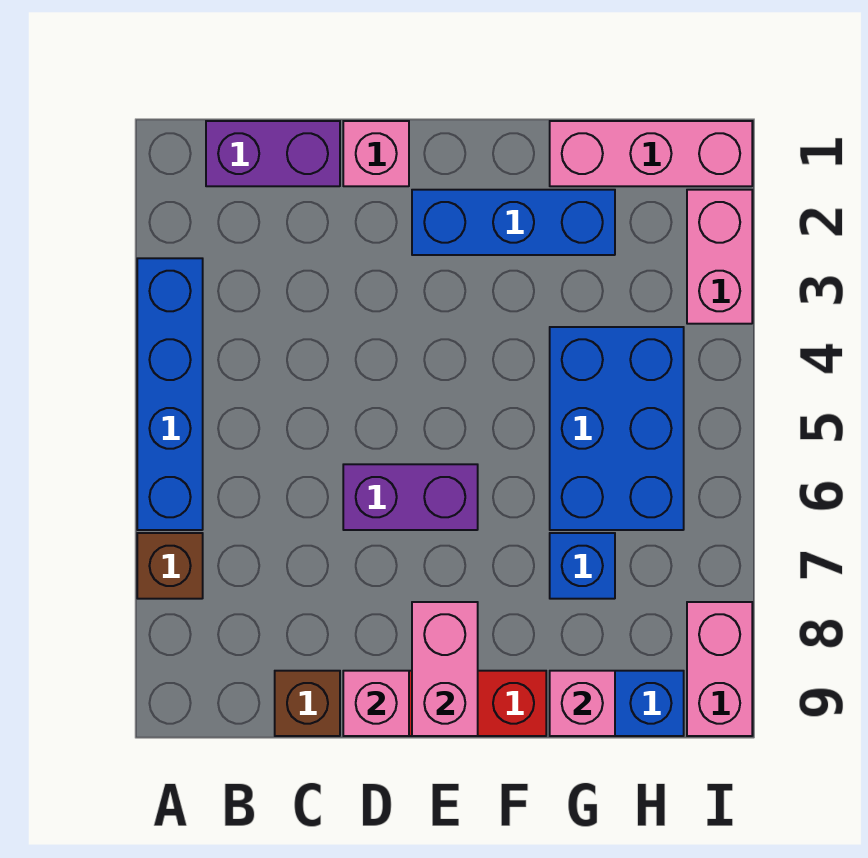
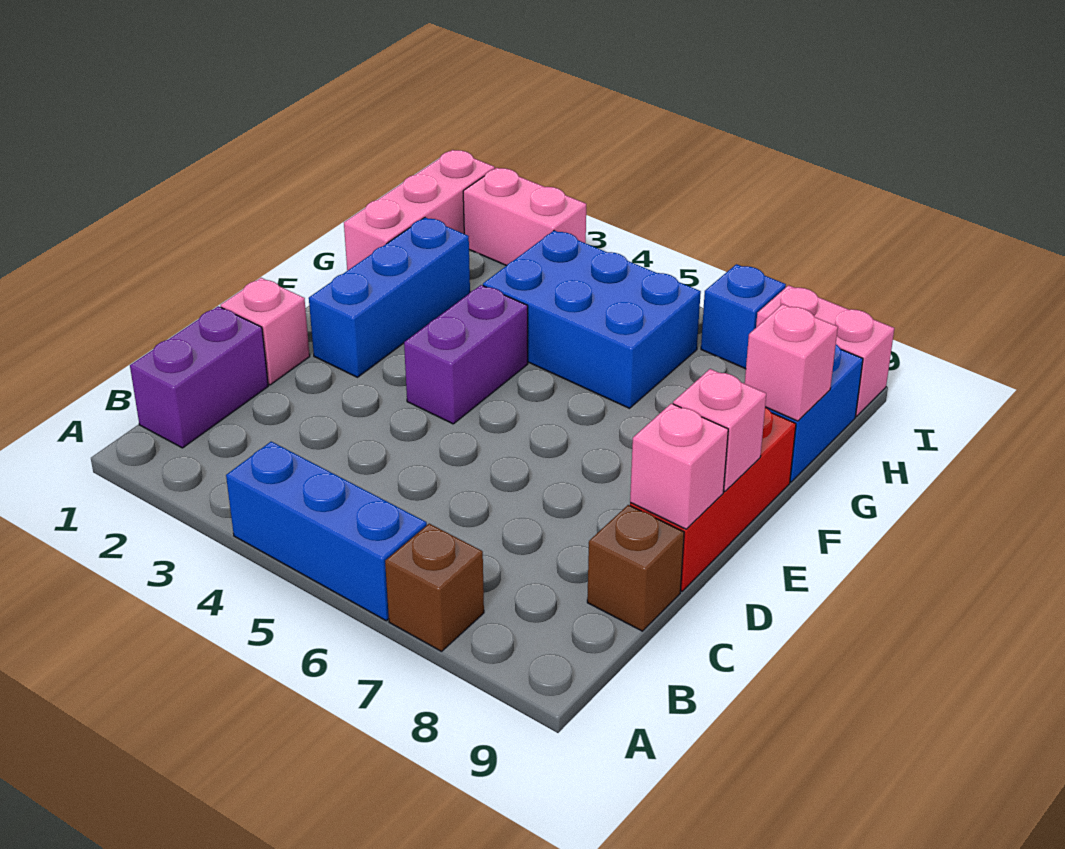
blue brick A3:A6 level 1 -> blue brick A4:A6 level 1
purple brick D6:E6 level 1 -> purple brick E4:F4 level 1
pink brick E8:E9 level 2 -> pink brick E9 level 2
blue brick G7 level 1 -> blue brick I7 level 1

